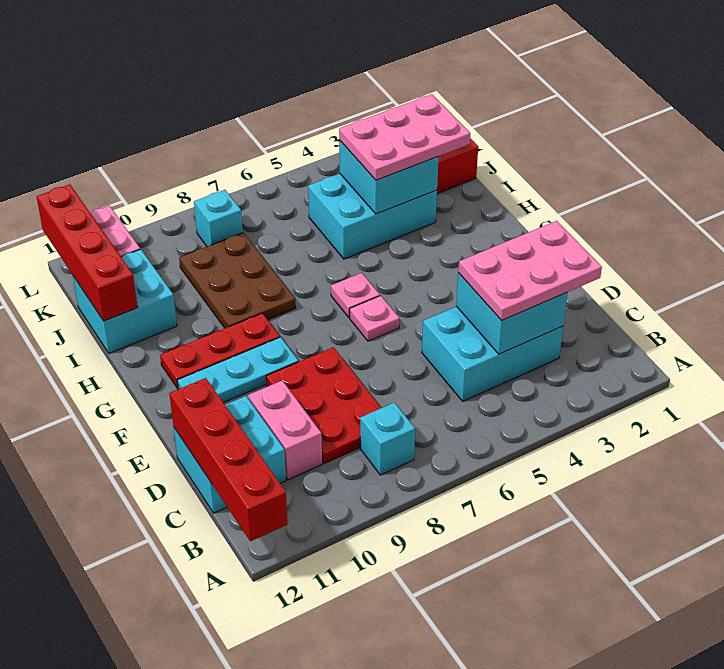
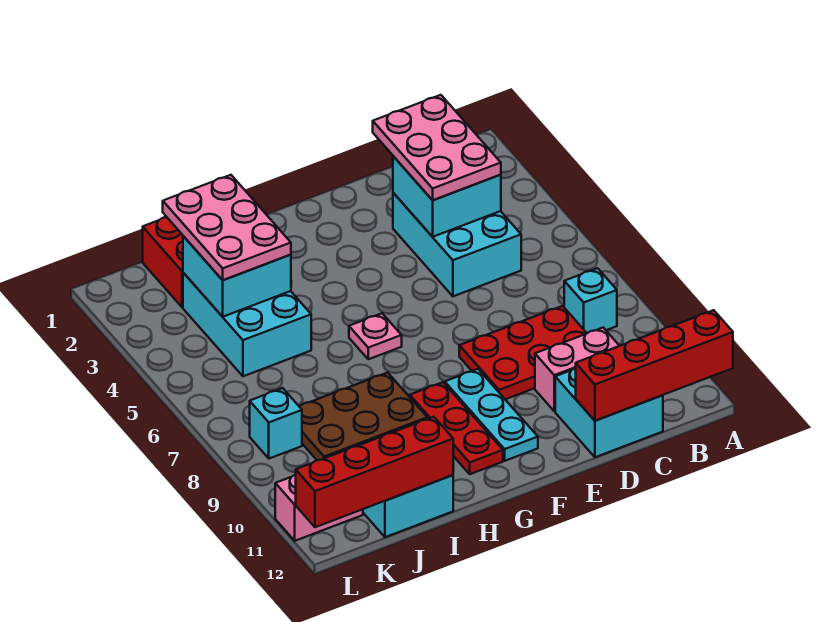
pink plate F6 level 1 -> none

